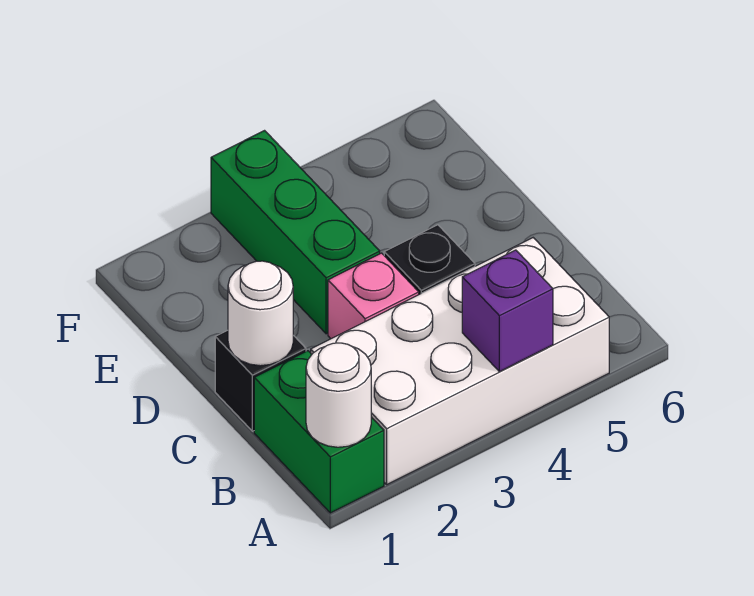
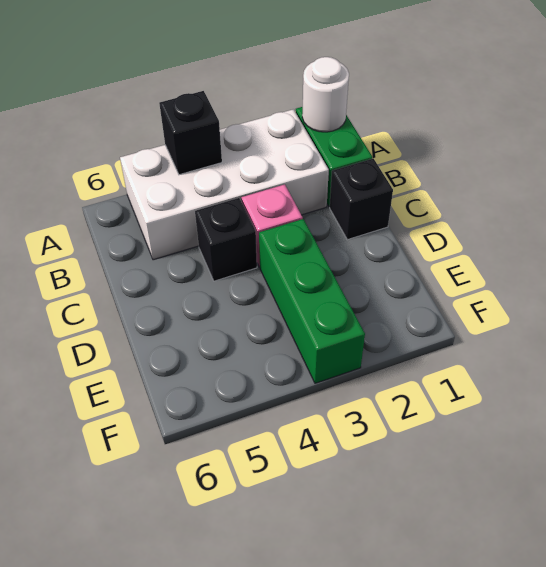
purple brick A4 level 2 -> black brick A4 level 2
white round brick C1 level 2 -> none

